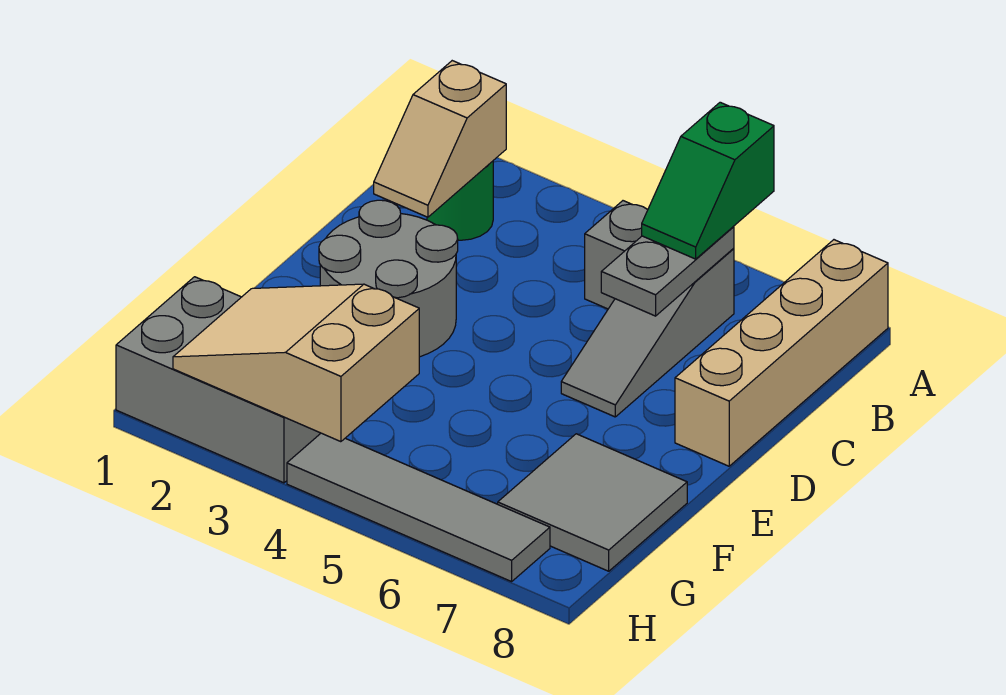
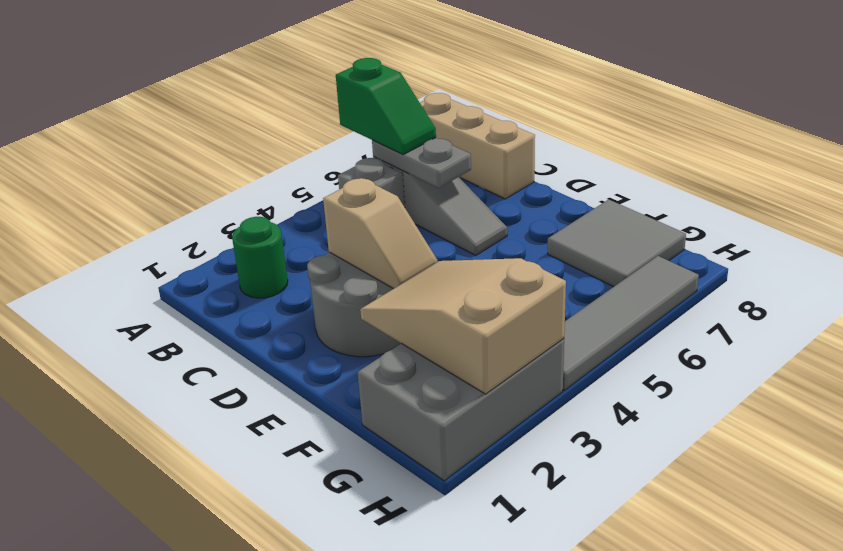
tan brick A8:D8 level 1 -> tan brick A8:C8 level 1
tan slope B2:C2 level 2 top B -> tan slope D3:E3 level 2 top D
tan slope G2:H4 level 2 top 4 -> tan slope F2:H3 level 2 top H

